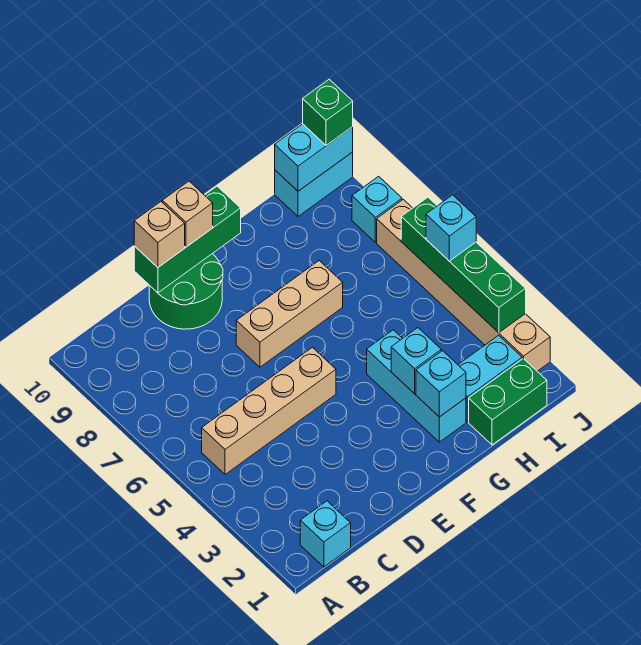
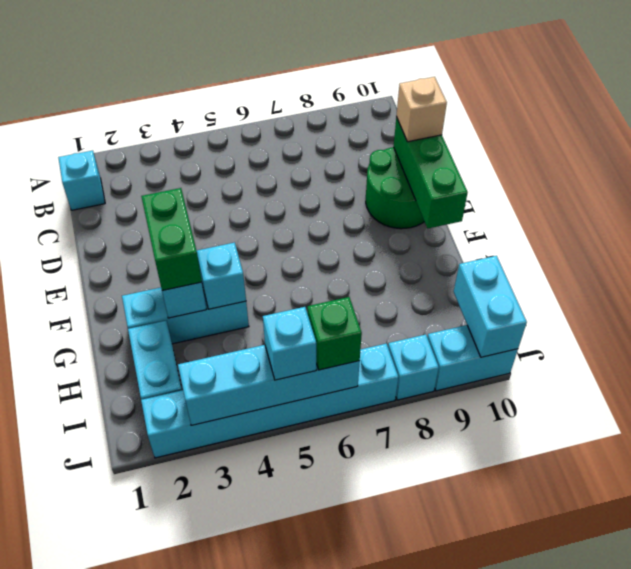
tan brick B5:E5 level 1 -> none
tan brick E7:G7 level 1 -> none
tan brick E10 level 3 -> none
cyan brick G2 level 2 -> cyan brick G4 level 2
green brick H1:I1 level 1 -> green brick F3:G3 level 3
cyan brick I10:J10 level 1 -> cyan brick J9:J10 level 1
tan brick J2:J7 level 1 -> cyan brick J2:J7 level 1
green brick J3:J6 level 2 -> cyan brick J3:J6 level 2
green brick J10 level 3 -> green brick J6 level 3

